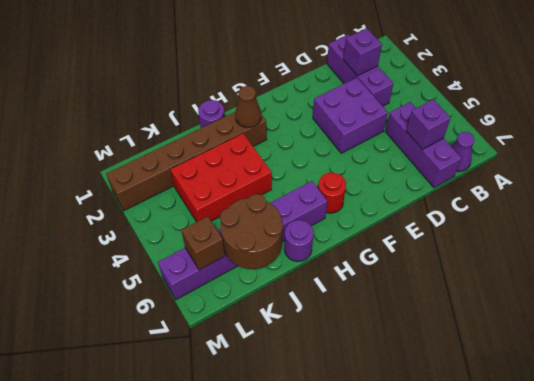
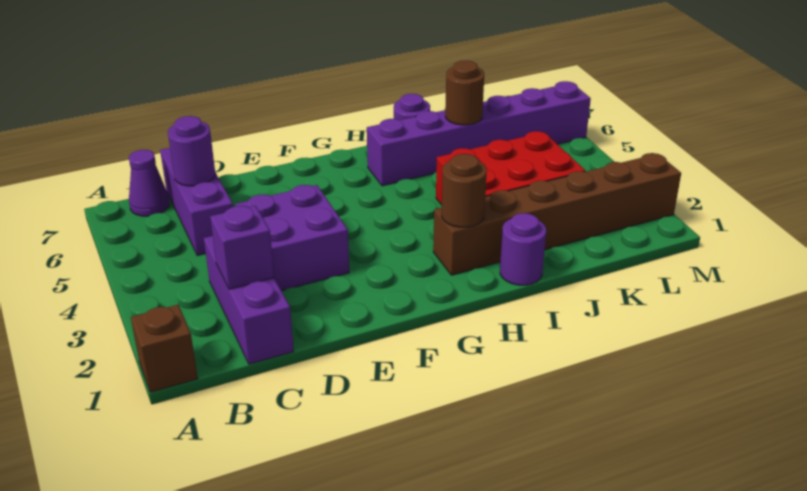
purple brick C6 level 2 -> purple round brick C6 level 2
red round brick G6 level 1 -> none
brown cone H2 level 2 -> brown round brick H2 level 2
brown round brick J6:K7 level 2 -> brown round brick J6 level 2
brown brick L6 level 2 -> brown brick A1 level 1

